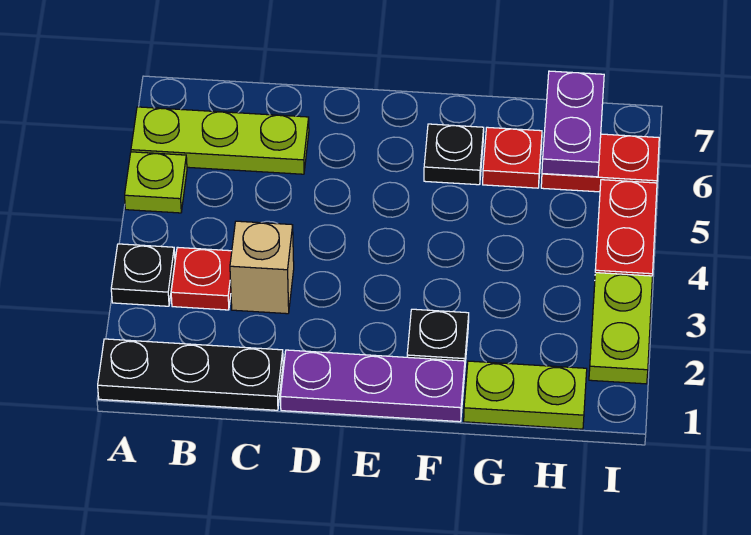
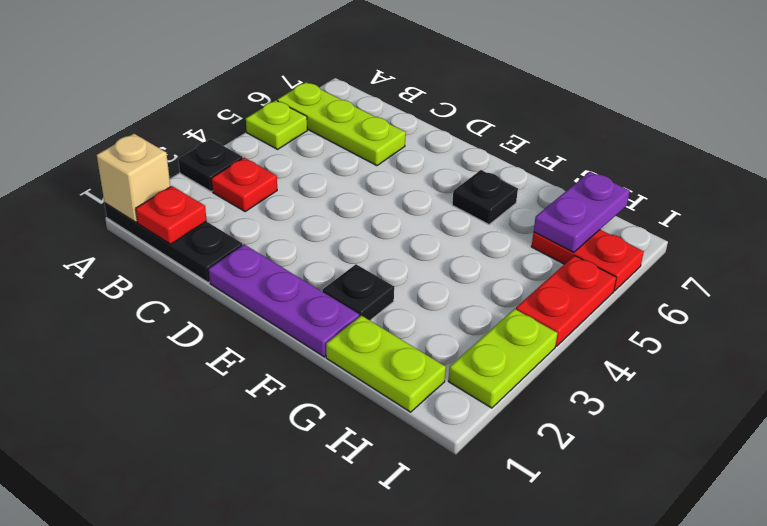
tan brick C3 level 1 -> tan brick A1 level 2
red plate G6 level 1 -> red plate B1 level 2

